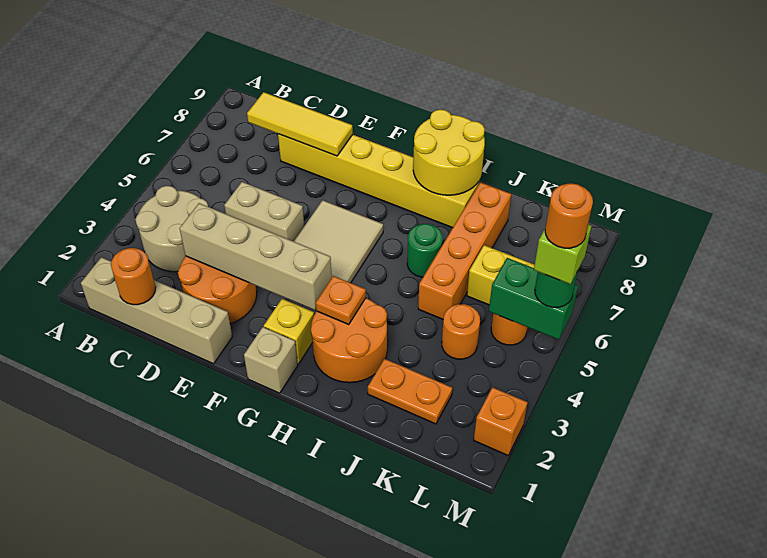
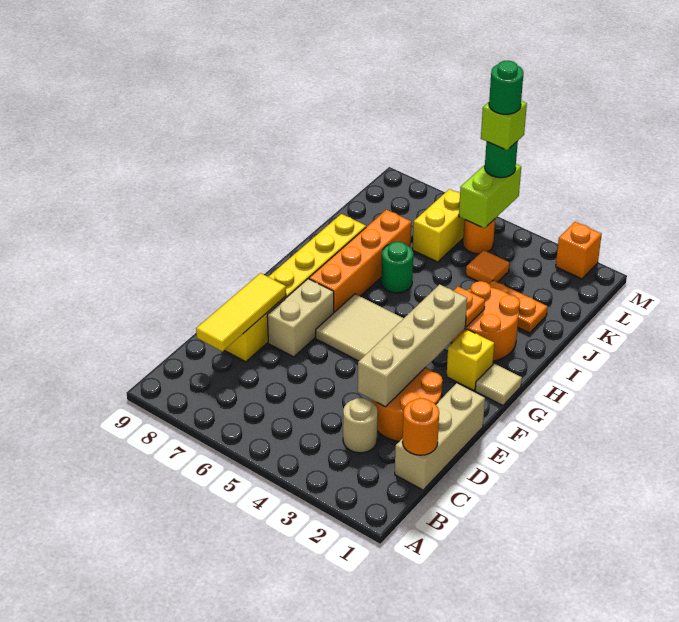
tan brick B1:E1 level 1 -> tan brick C1:E1 level 1
tan round brick B3:C4 level 1 -> tan round brick C3 level 1
tan brick D5:E5 level 1 -> tan brick E7:F7 level 1
tan brick G1 level 1 -> tan tile G1 level 1
yellow round brick H8:I9 level 2 -> none
orange plate J2:K2 level 1 -> orange plate J2:J3 level 1
orange brick J5:J8 level 1 -> orange brick G7:J7 level 1
orange round brick K4 level 1 -> orange tile K4 level 1
green brick L5:M5 level 2 -> lime brick L5:M5 level 2
orange round brick M5 level 5 -> green round brick M5 level 5

